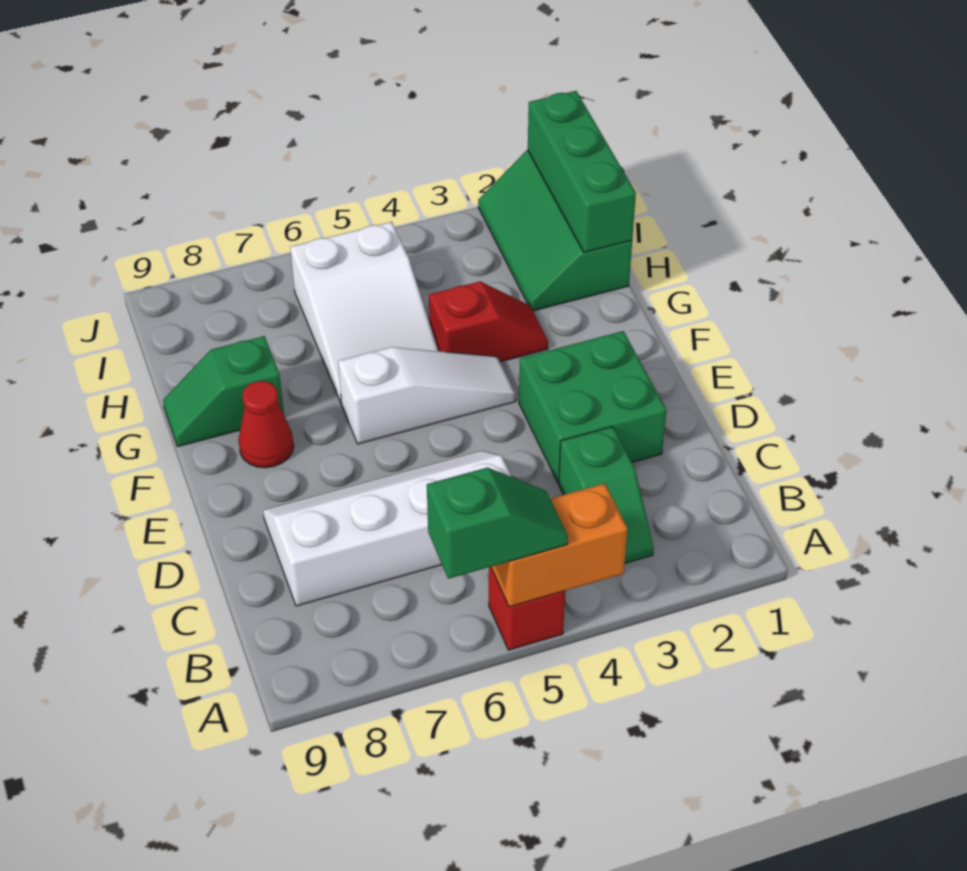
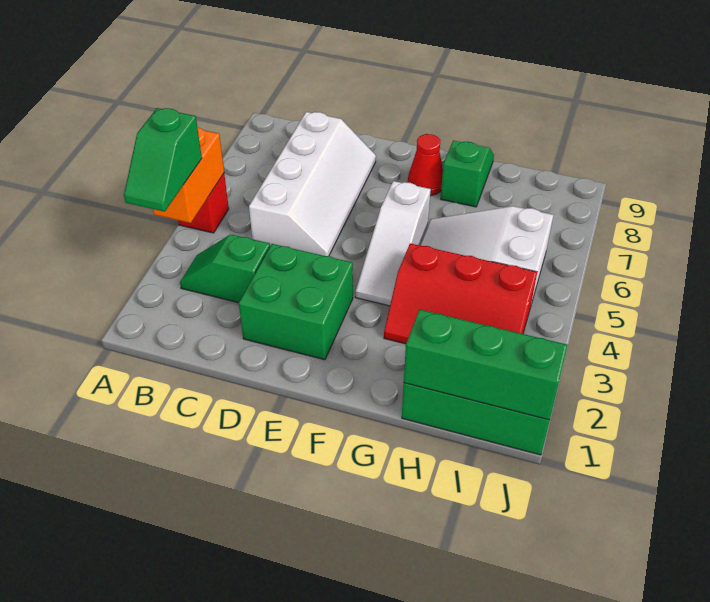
green slope A5:A6 level 3 top 6 -> green slope A3:A4 level 3 top 4
red slope G3:G4 level 1 top 4 -> red slope G3:I4 level 1 top 4

